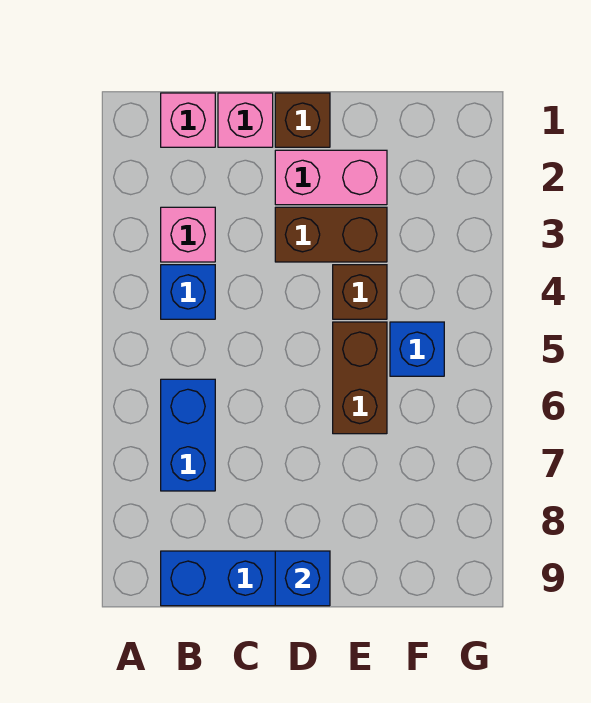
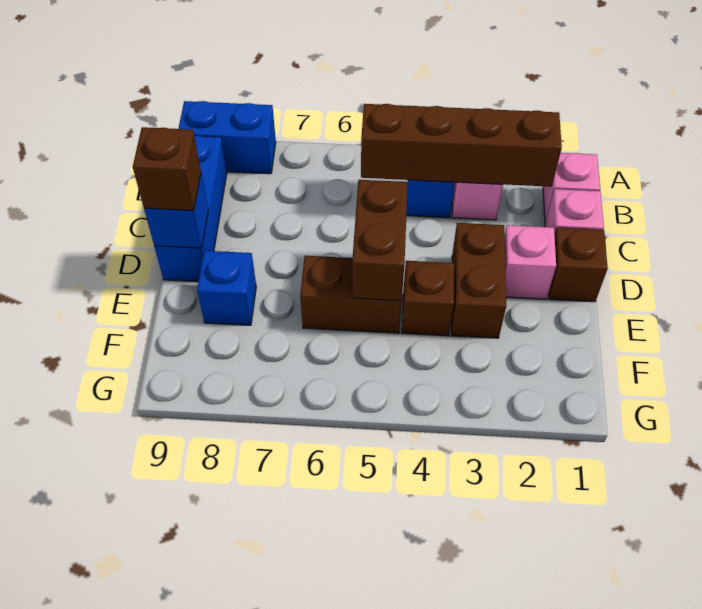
none -> brown brick B2:B5 level 2
blue brick B6:B7 level 1 -> blue brick A8:A9 level 1
pink brick D2:E2 level 1 -> pink brick D2 level 1
none -> brown brick D5:E5 level 2
none -> brown brick D9 level 3
blue brick F5 level 1 -> blue brick E8 level 1

